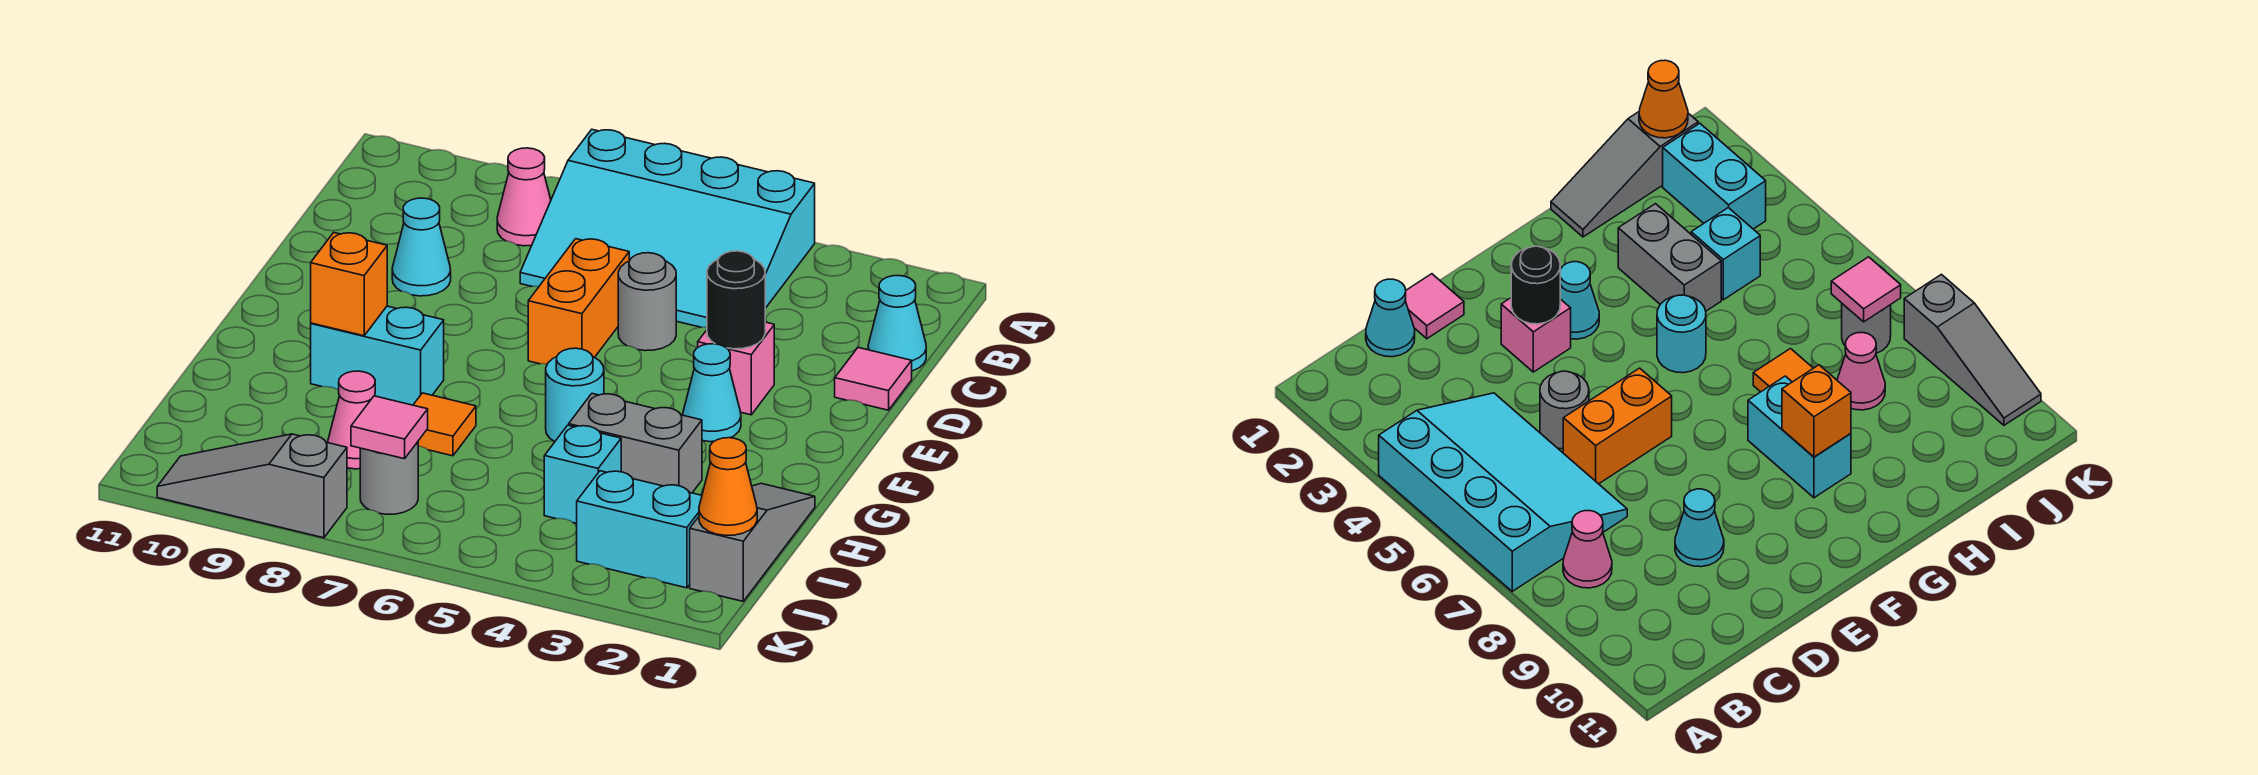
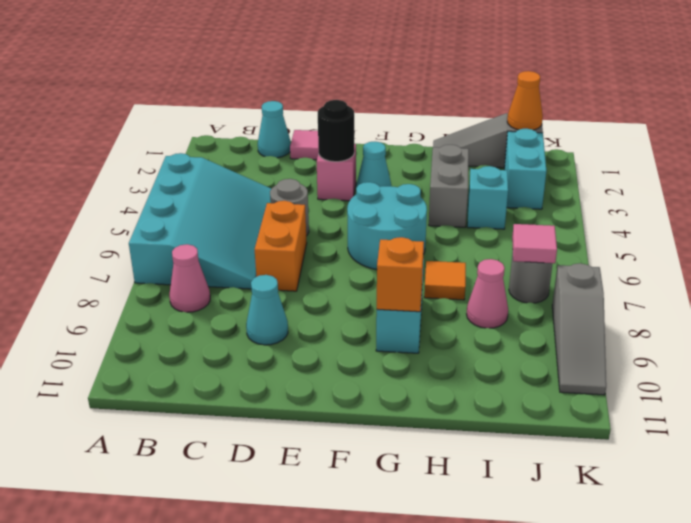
orange brick D6:E6 level 1 -> orange brick D6:D7 level 1
cyan round brick G5 level 1 -> cyan round brick F5:G6 level 1

